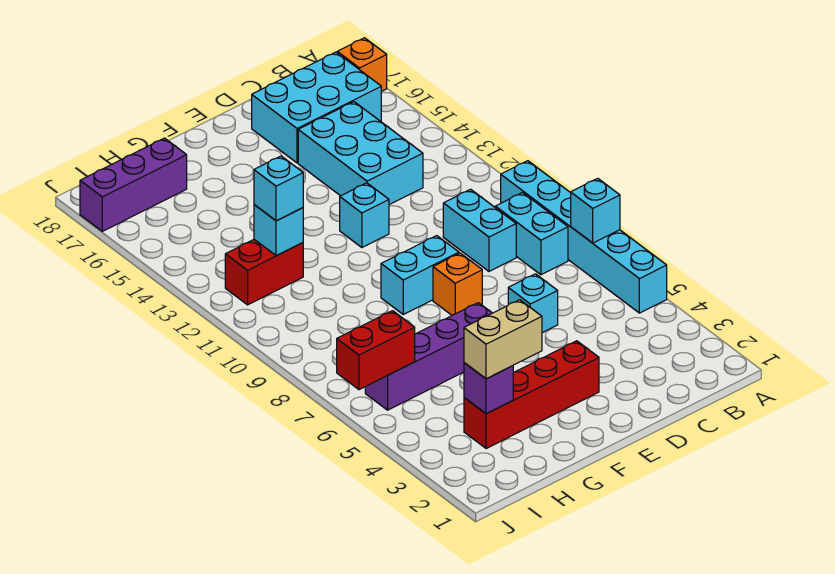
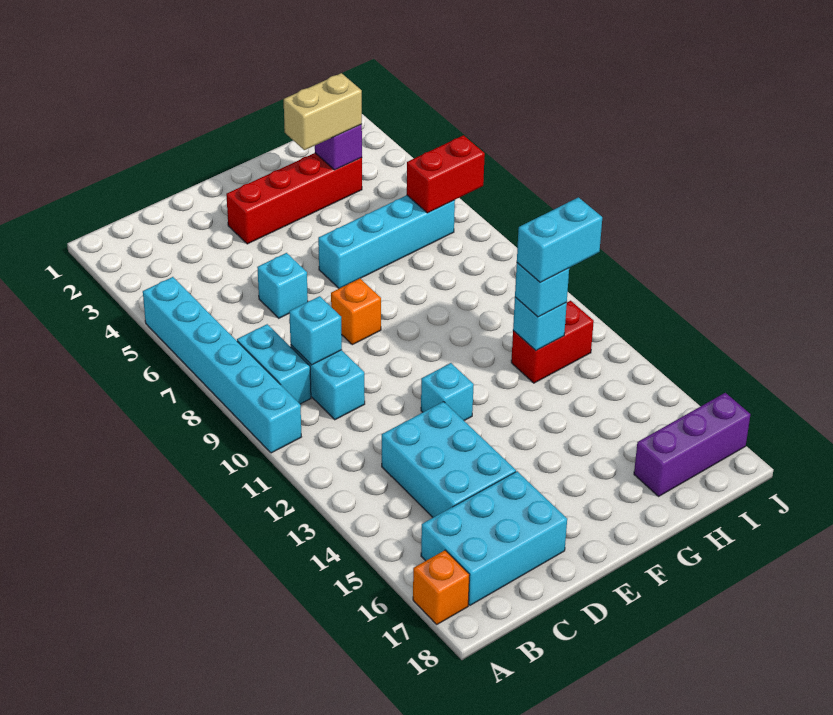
cyan brick A7 level 2 -> cyan brick C9 level 2
cyan brick E9:F9 level 1 -> cyan brick H12:I12 level 4
purple brick F6:I6 level 1 -> cyan brick F6:I6 level 1

